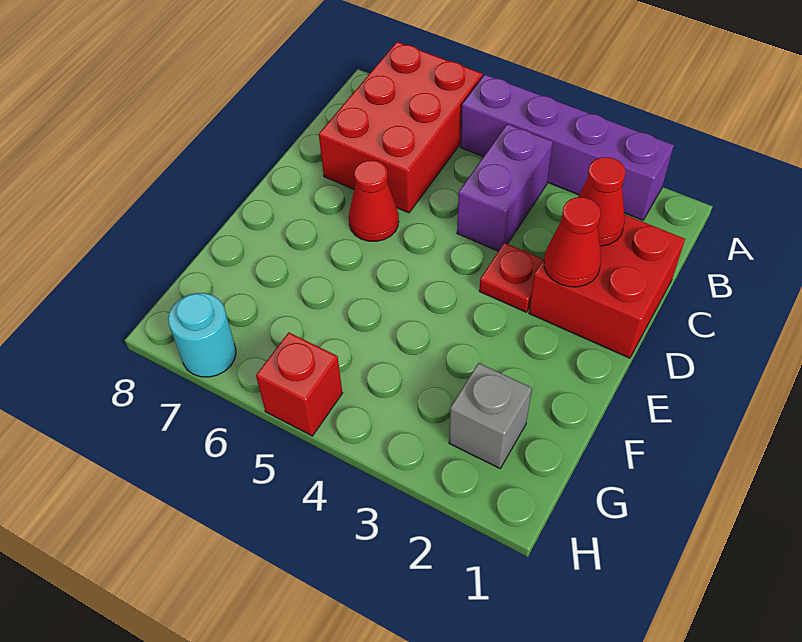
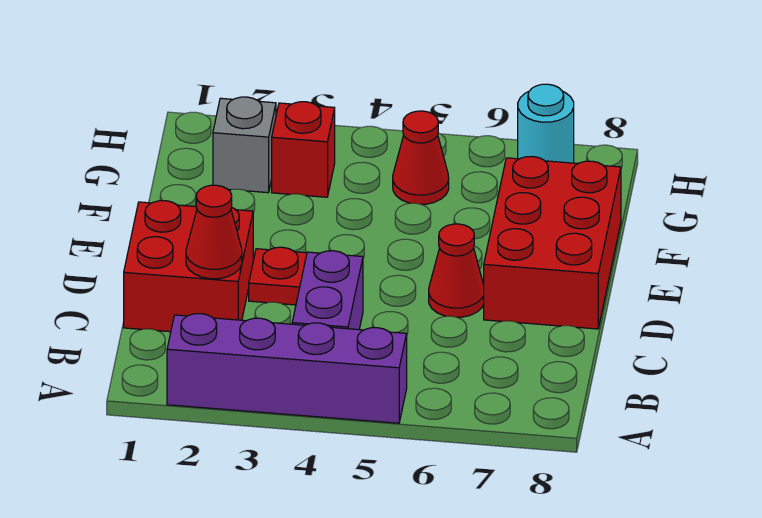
red brick A6:C7 level 1 -> red brick D7:F8 level 1
red cone D2 level 2 -> red cone G5 level 1
red brick H5 level 1 -> red brick G3 level 1

